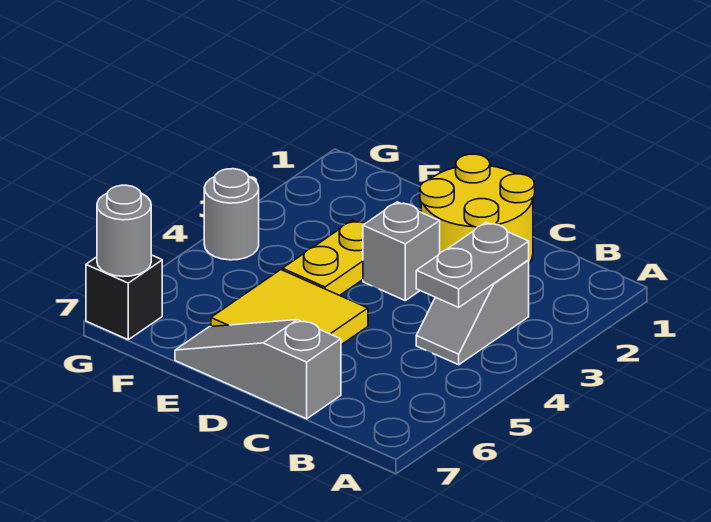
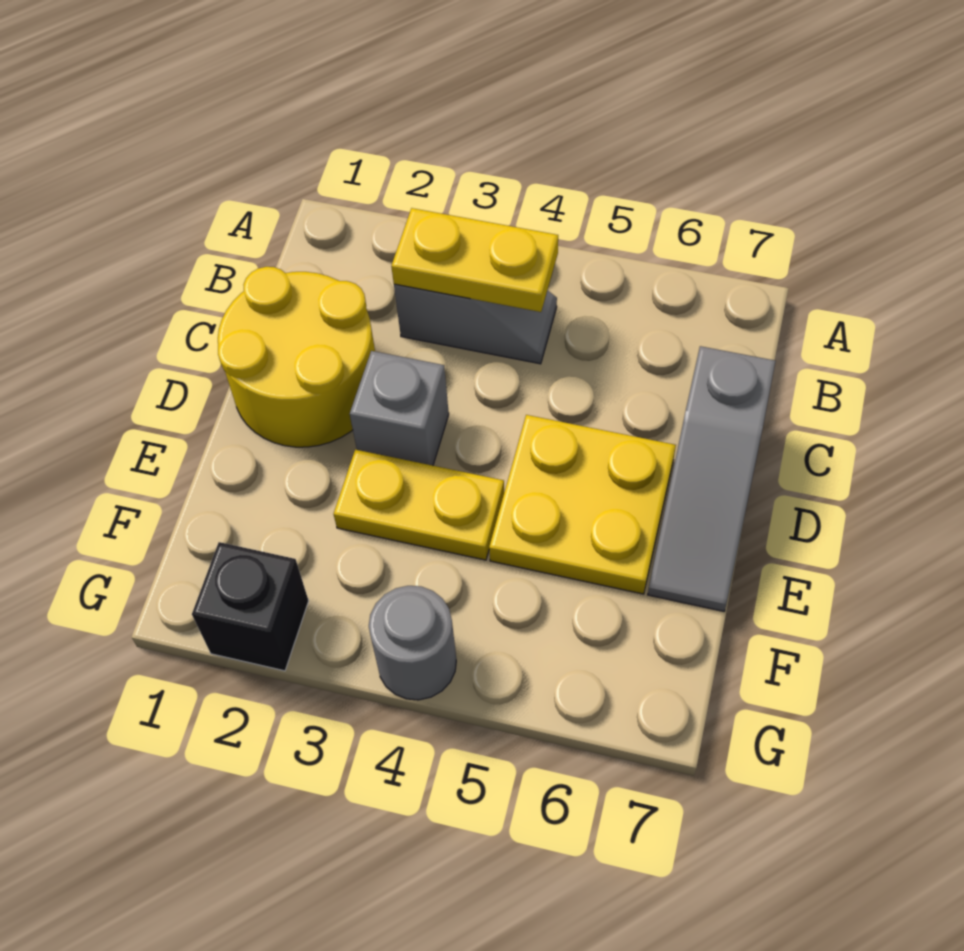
grey plate B3:B4 level 2 -> yellow plate B3:B4 level 2
yellow tile D5:E6 level 1 -> yellow plate D5:E6 level 1
black brick G7 level 1 -> black brick G2 level 1
grey round brick G7 level 2 -> none

